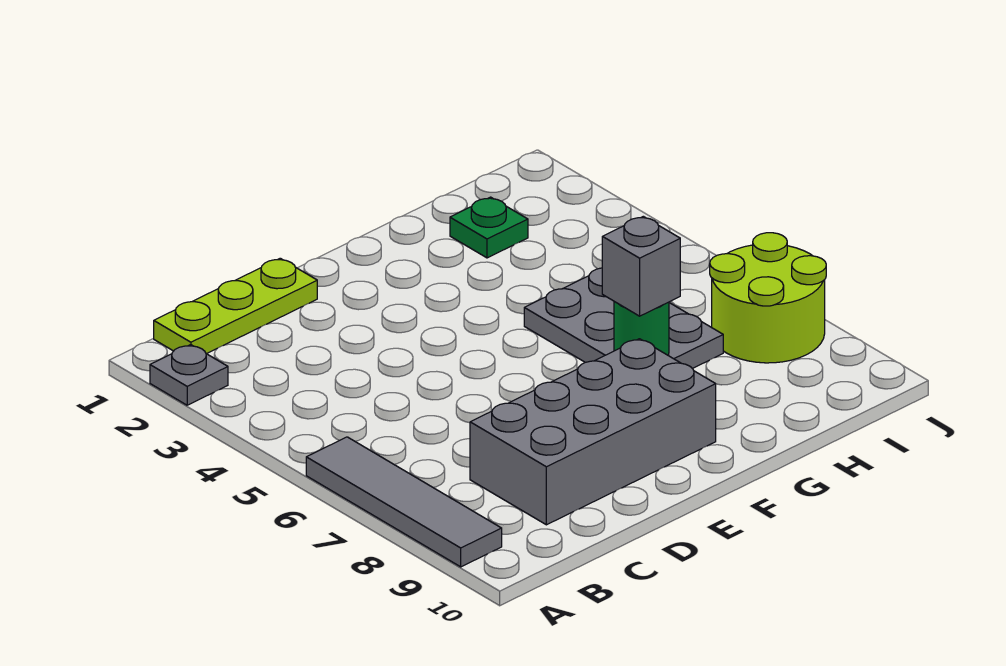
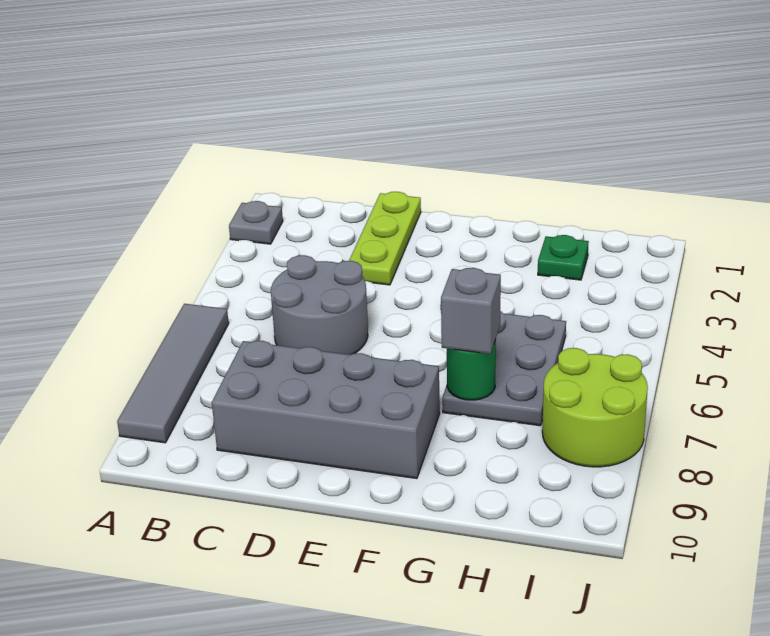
lime plate B1:D1 level 1 -> lime plate D1:D3 level 1
none -> grey round brick C5:D6 level 1

